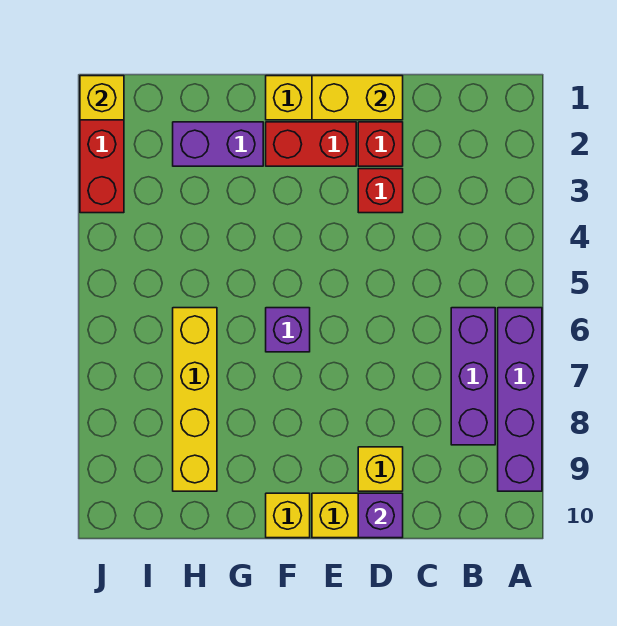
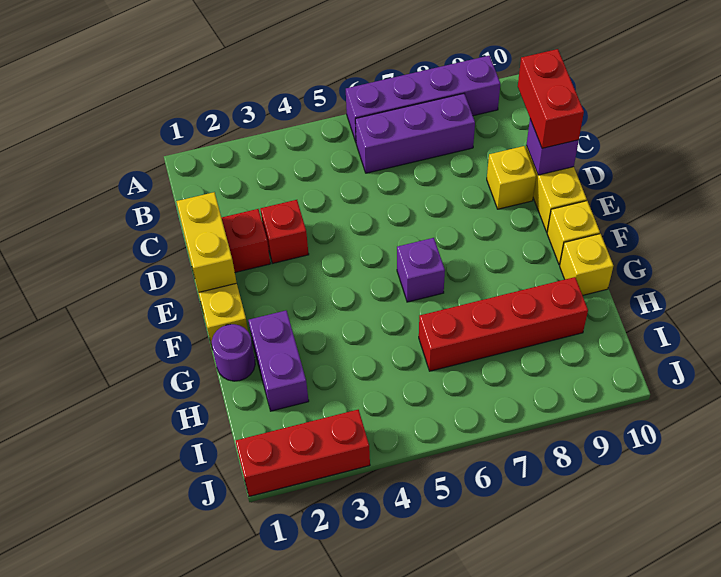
red brick E2:F2 level 1 -> red brick C10:D10 level 3
none -> purple round brick G1 level 1
yellow brick H6:H9 level 1 -> red brick H6:H9 level 1
yellow brick J1 level 2 -> yellow brick G10 level 1

